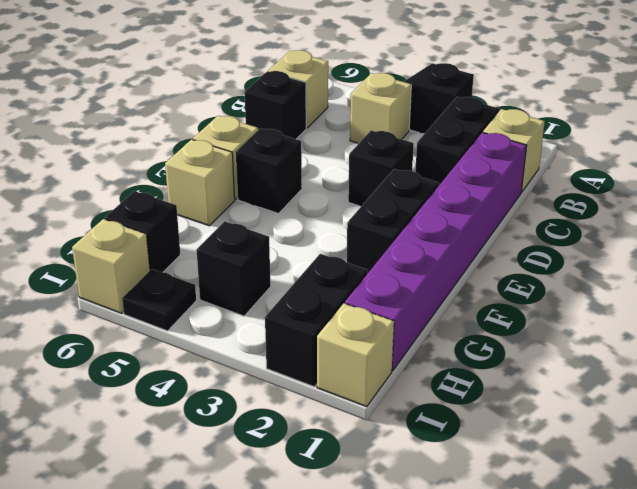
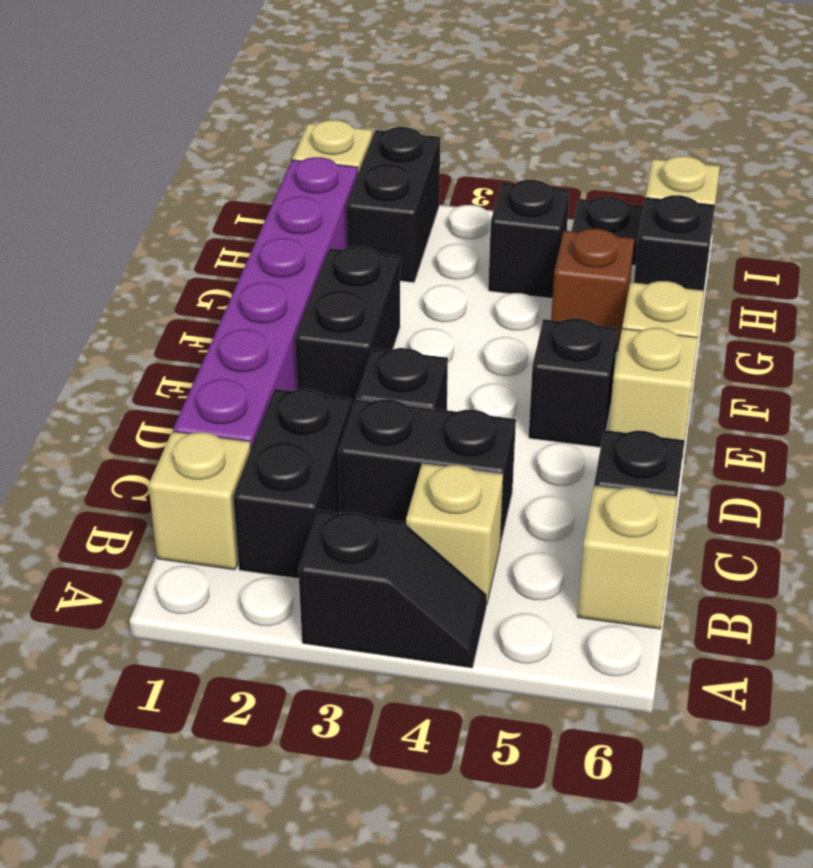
none -> black brick C3:C4 level 1
none -> brown brick G5 level 1

